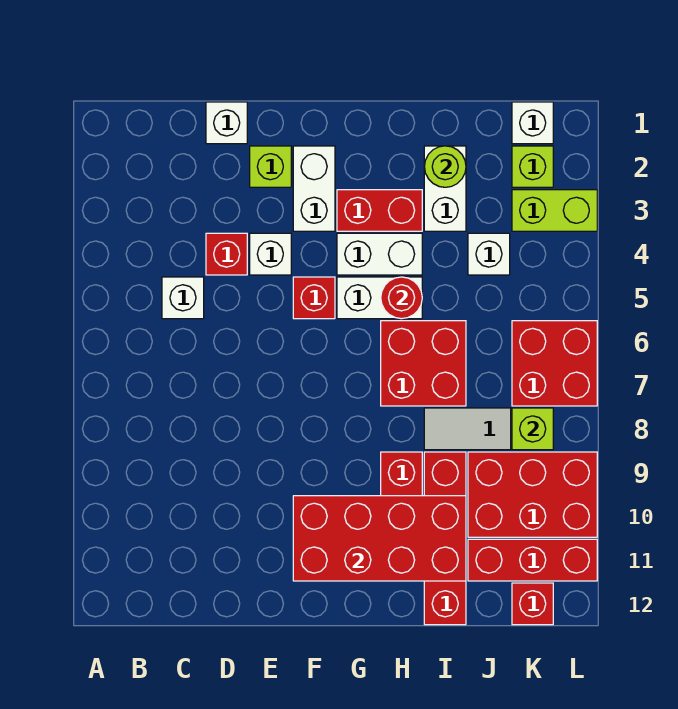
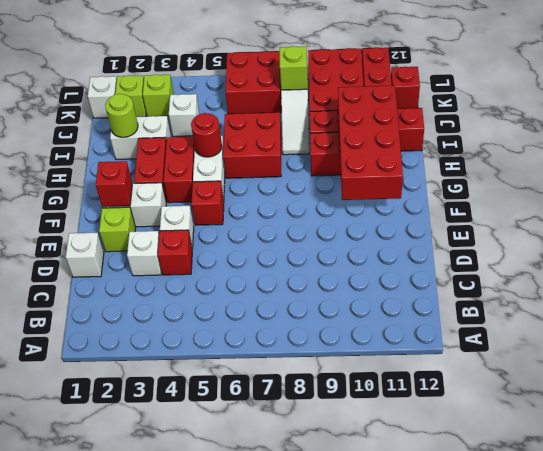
white brick C5 level 1 -> white brick D3 level 1
none -> red brick F2 level 2
white brick G4:H4 level 1 -> red brick G4:H4 level 1
lime brick K3:L3 level 1 -> lime brick K3 level 1

